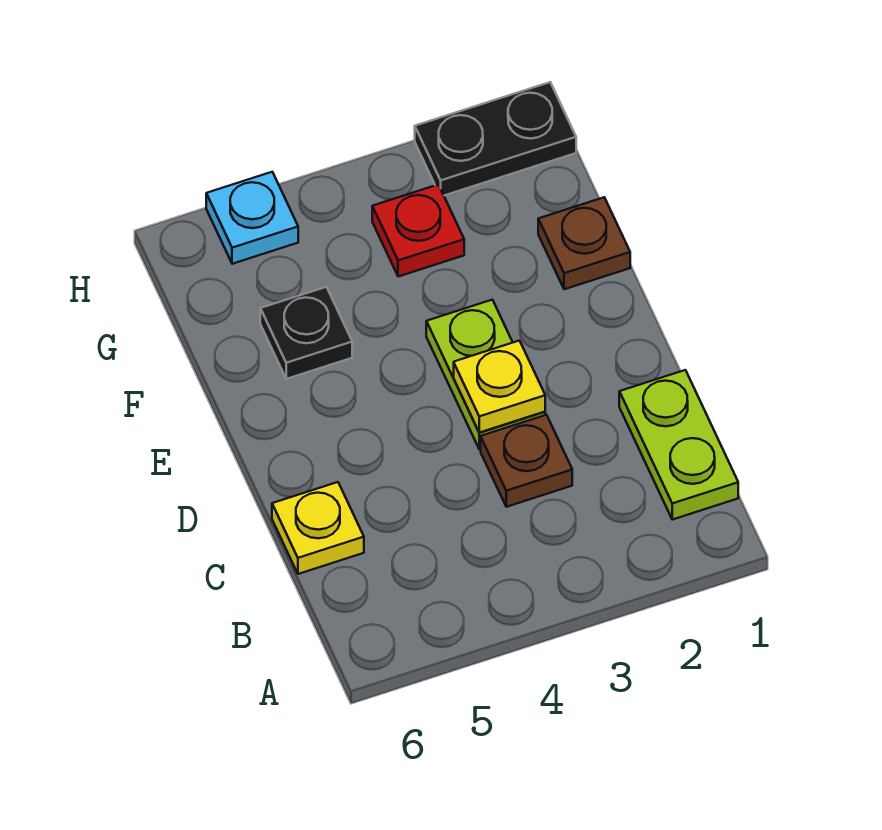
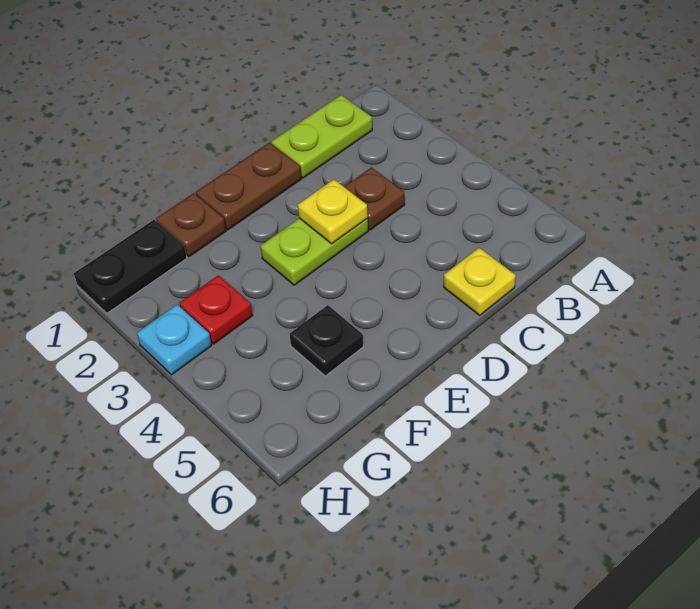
none -> brown plate D1:E1 level 1
black plate H1:H2 level 1 -> black plate G1:H1 level 1
cyan plate H5 level 1 -> cyan plate H3 level 1

